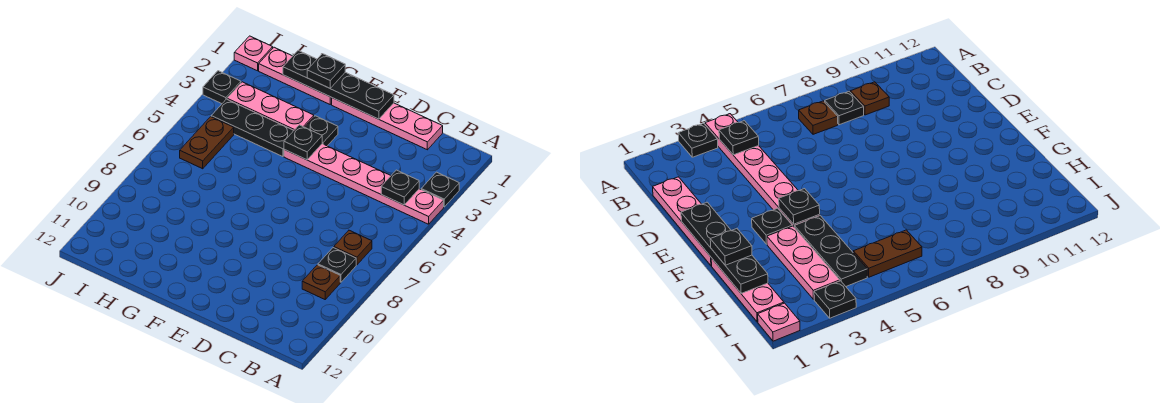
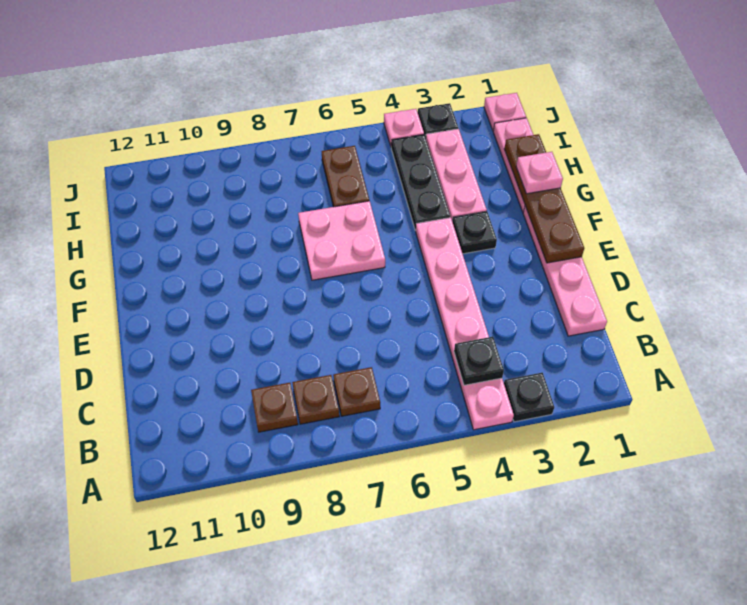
black plate B8 level 1 -> brown plate B8 level 1
black plate E1:H1 level 2 -> brown plate E1:H1 level 2
black plate F4 level 2 -> none
none -> pink plate F6:G7 level 1
black plate G1 level 3 -> pink plate G1 level 3
brown plate I5:I6 level 1 -> brown plate H6:I6 level 1
none -> pink plate J4 level 1

